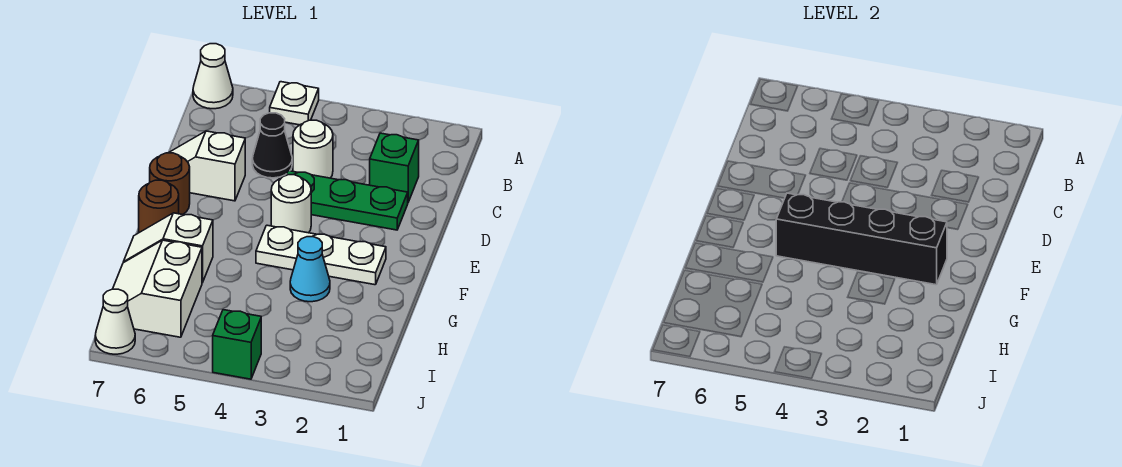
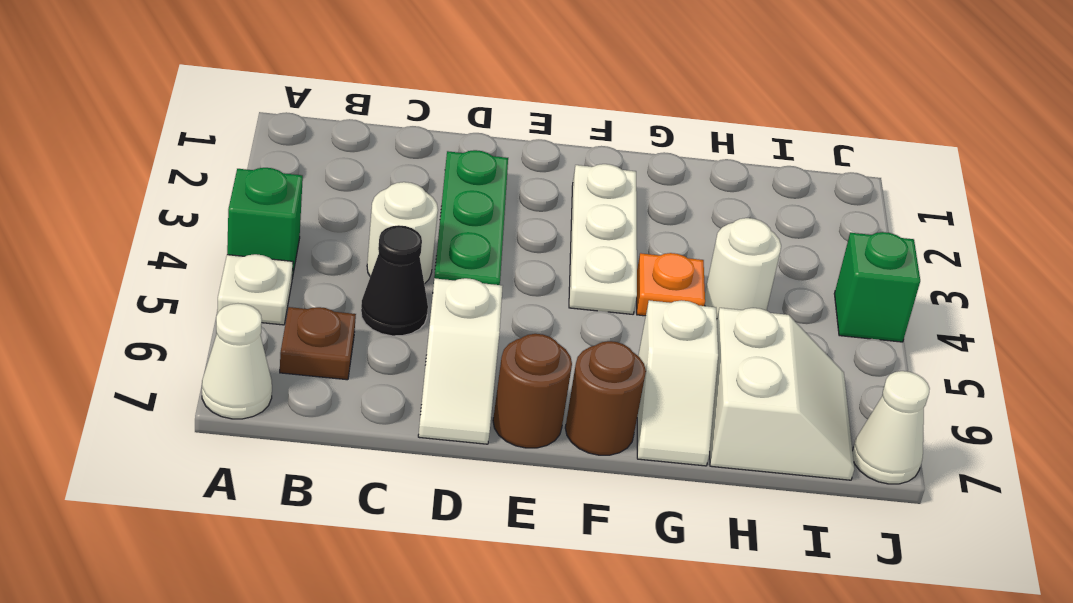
none -> brown plate B6 level 1
green brick C2 level 1 -> green brick A4 level 1
white round brick E4 level 1 -> white round brick H4 level 1
black brick F2:F5 level 2 -> none
cyan cone G3 level 1 -> none
none -> orange plate G4 level 1
white slope H6:I7 level 1 top 6 -> white slope H6:I7 level 1 top H

